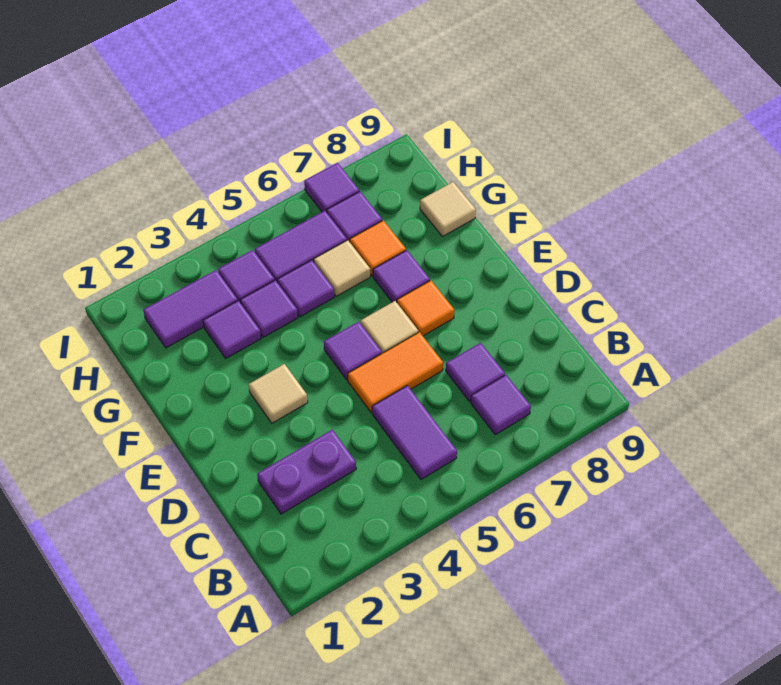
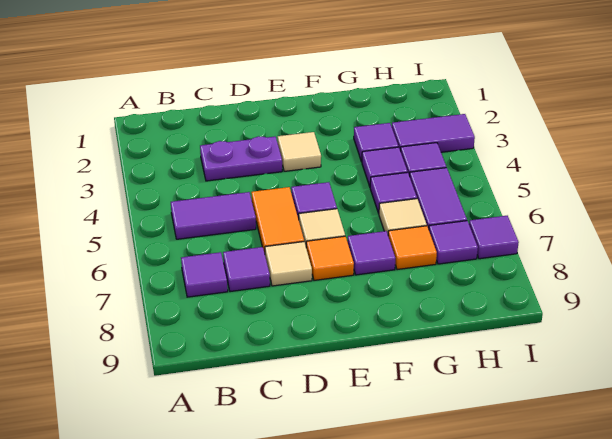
purple plate C2:C3 level 1 -> purple plate C3:D3 level 1
tan tile G9 level 1 -> tan tile D7 level 1
purple tile H2:H3 level 1 -> purple tile H3:I3 level 1

